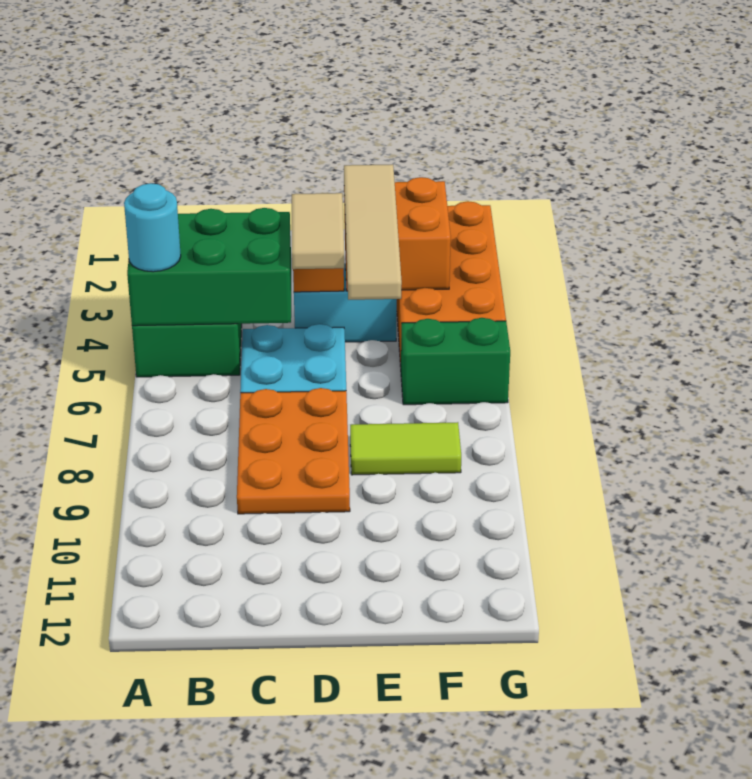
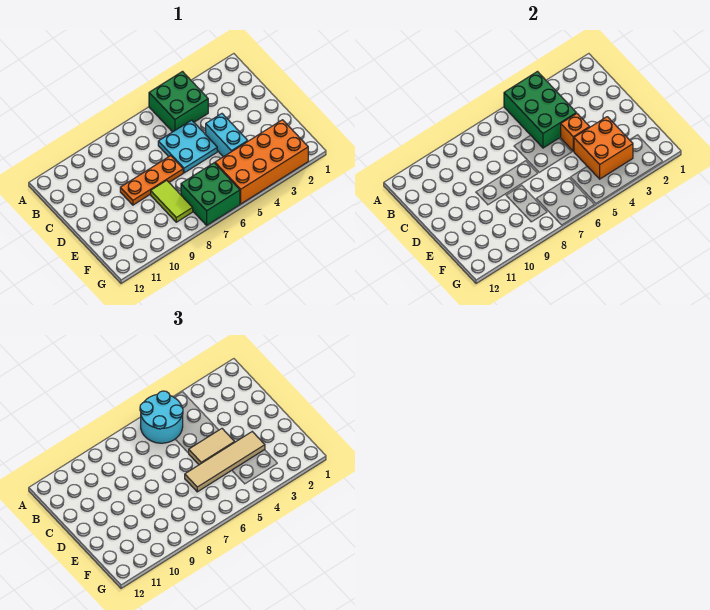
cyan round brick A5 level 3 -> cyan round brick A5:B6 level 3
orange plate C7:D9 level 1 -> orange plate D7:D9 level 1
green brick F6:G6 level 1 -> green brick F6:G7 level 1

